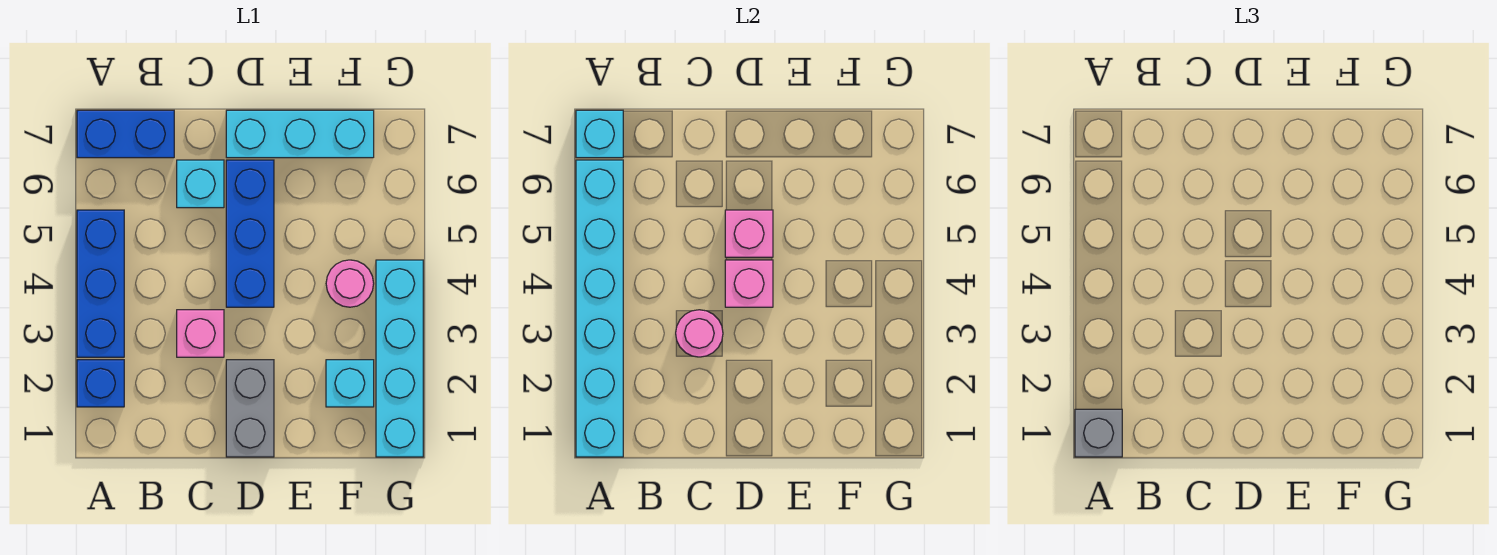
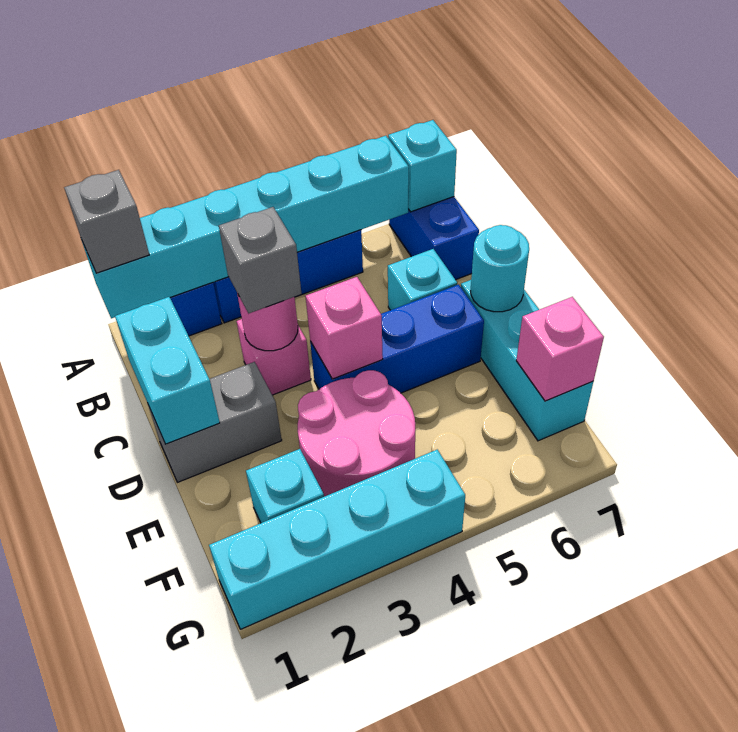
none -> cyan brick C1:D1 level 2
none -> grey brick C3 level 3
pink brick D5 level 2 -> pink brick F7 level 2
none -> cyan round brick D7 level 2
pink round brick F4 level 1 -> pink round brick E3:F4 level 1

